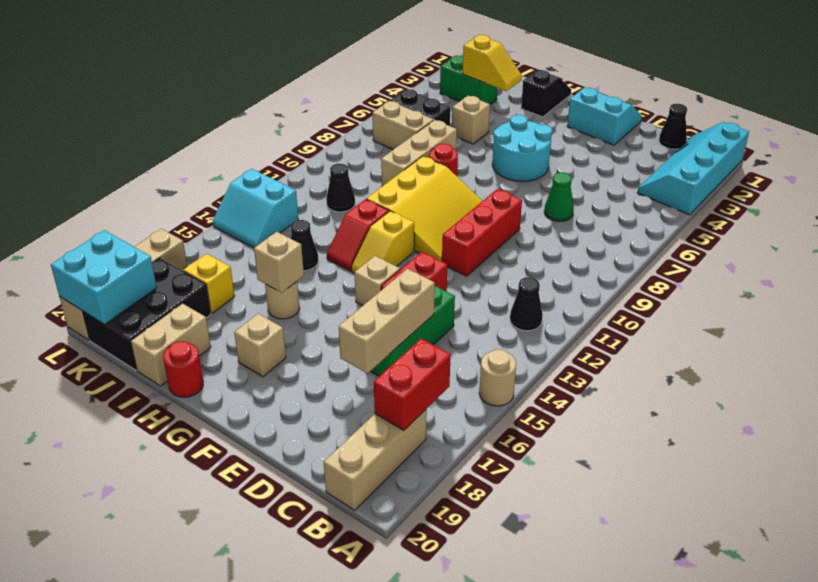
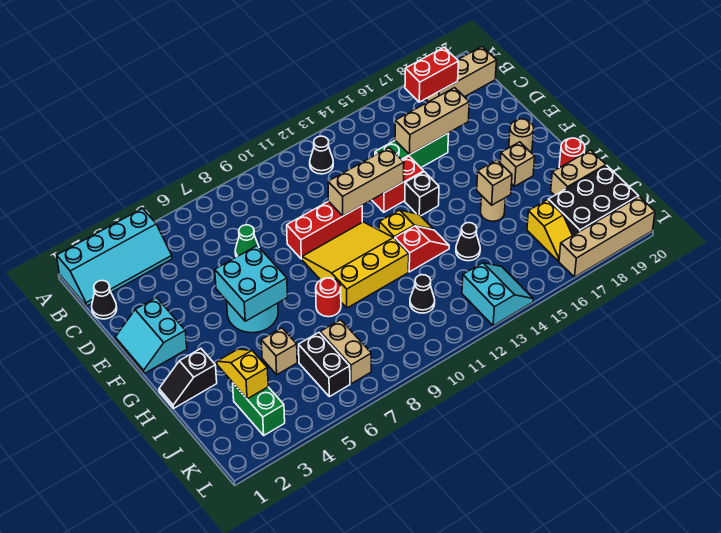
tan round brick A15 level 1 -> tan round brick F19 level 1
tan brick F14 level 1 -> black brick F14 level 1
tan brick I7:I9 level 1 -> tan brick E11:E13 level 2
cyan brick K19:L20 level 2 -> cyan brick F5:G6 level 2

